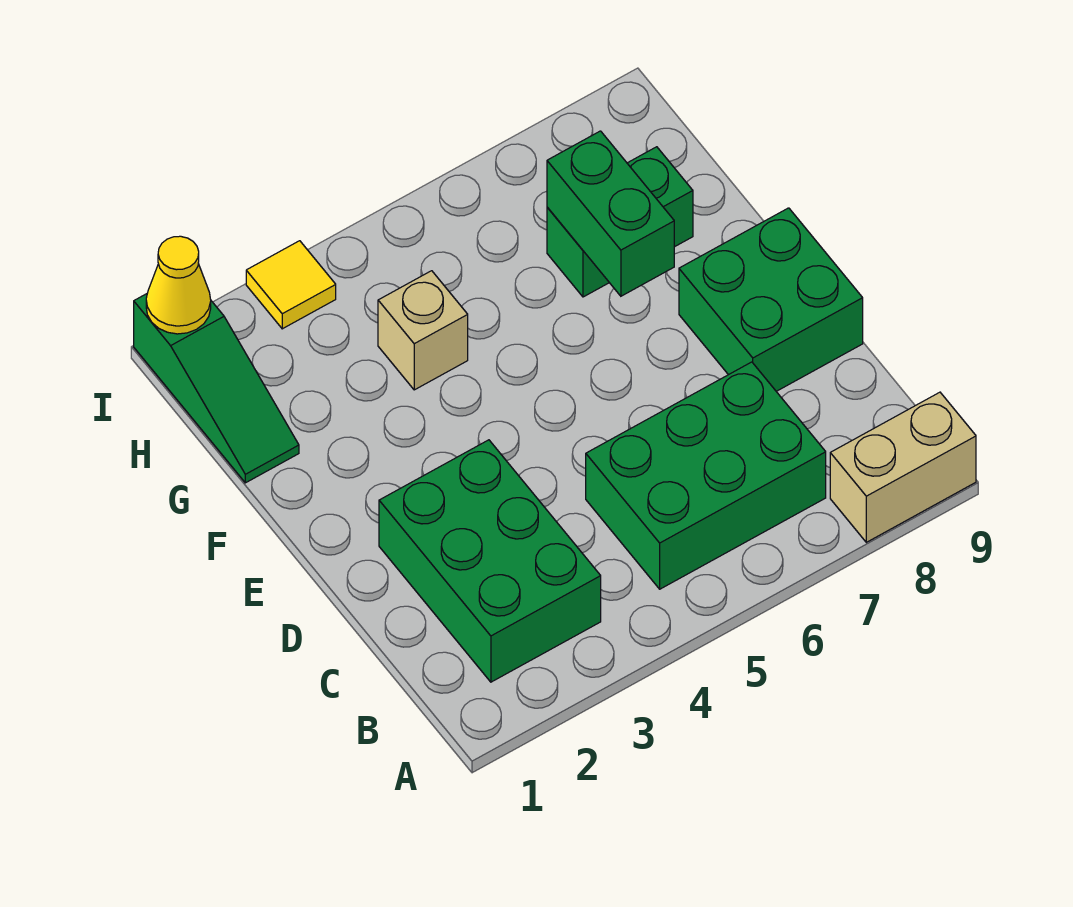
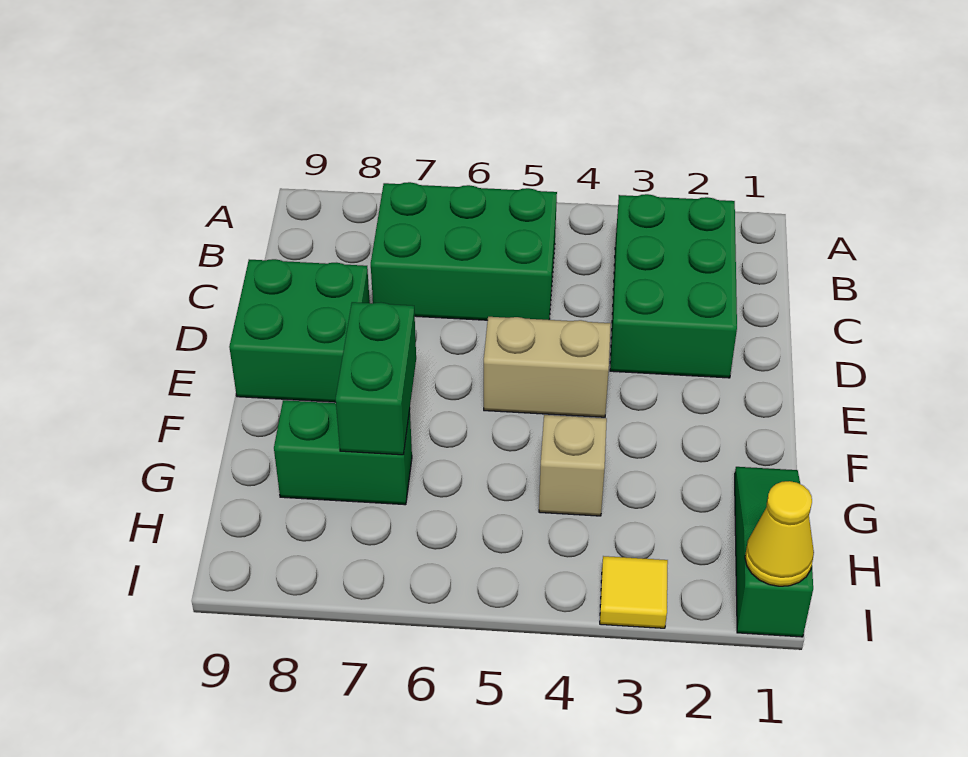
tan brick A8:A9 level 1 -> tan brick E4:E5 level 1

